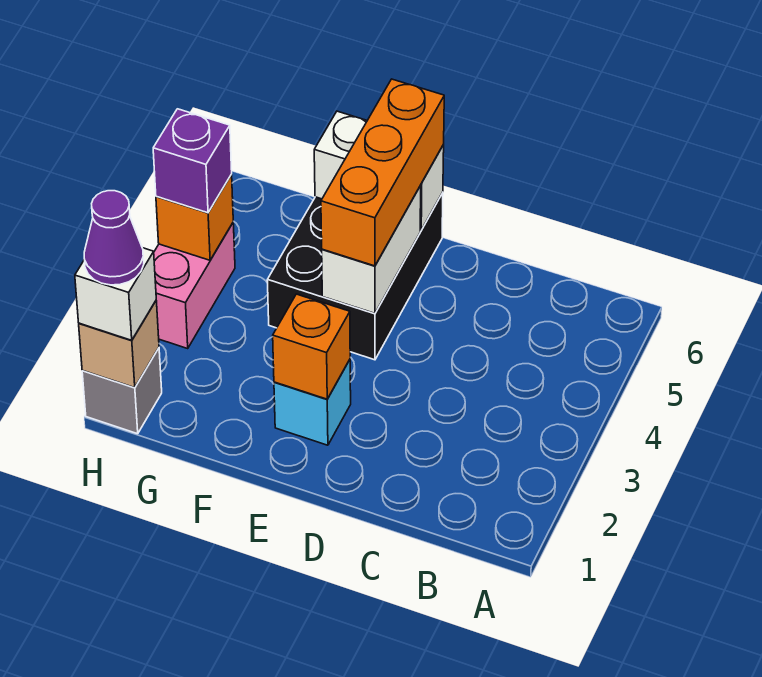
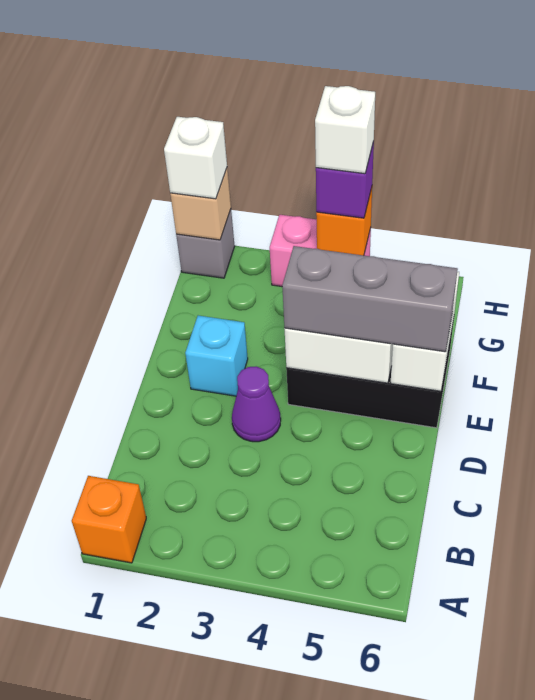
orange brick E2 level 2 -> orange brick A1 level 1
orange brick E4:E6 level 3 -> grey brick E4:E6 level 3
purple cone H1 level 4 -> purple cone D3 level 1
none -> white brick H4 level 4

